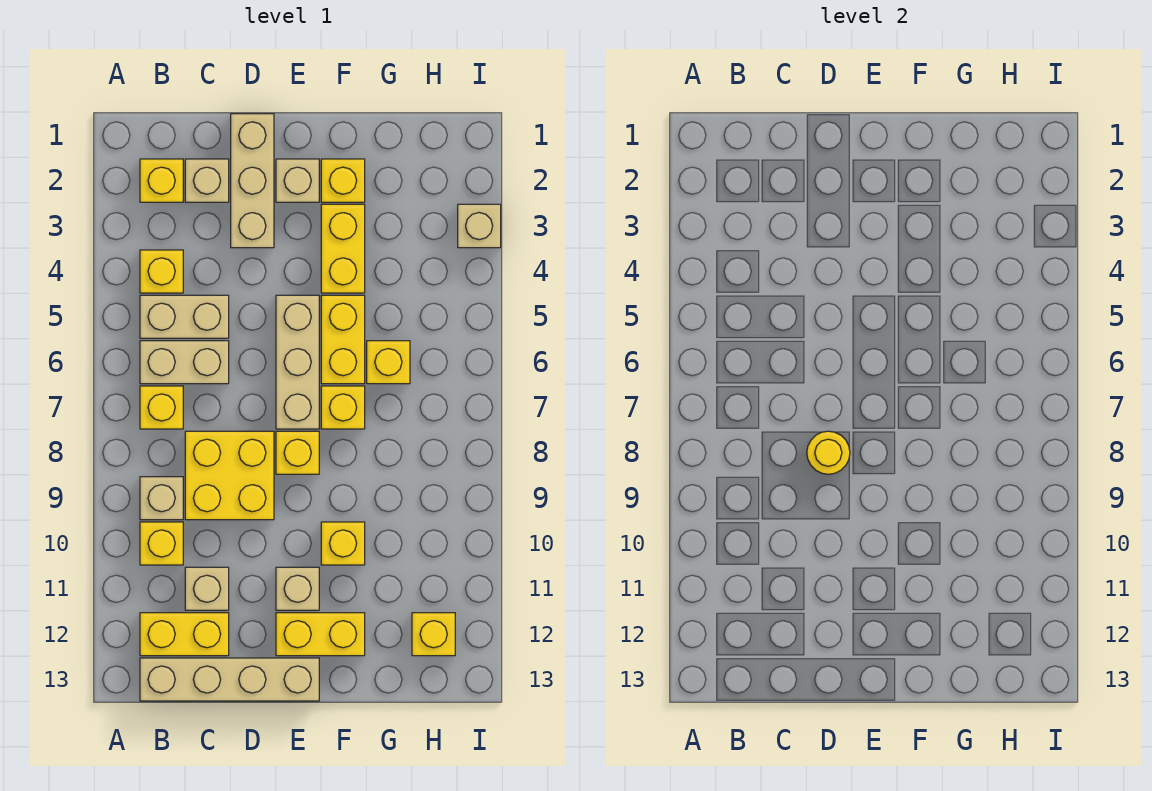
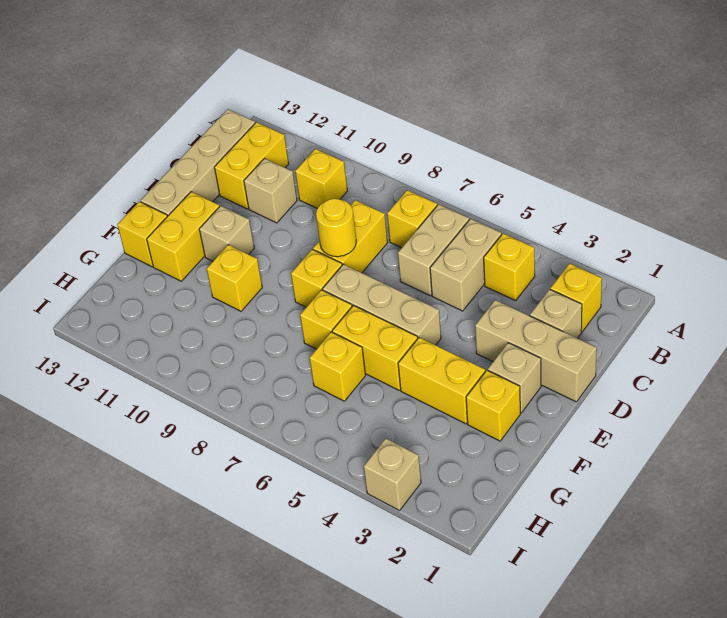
tan brick B9 level 1 -> none
yellow brick C8:D9 level 1 -> yellow brick C8:D8 level 1
yellow brick H12 level 1 -> yellow brick F13 level 1

